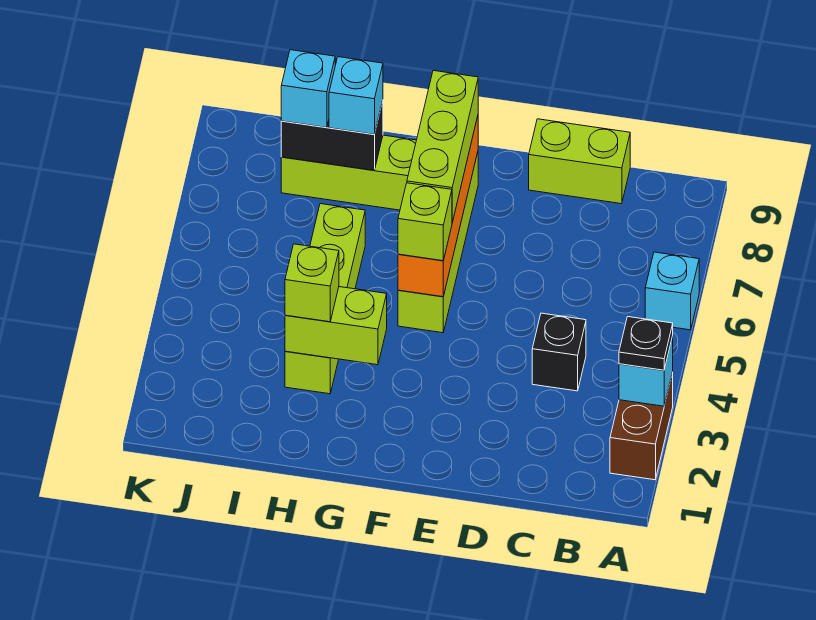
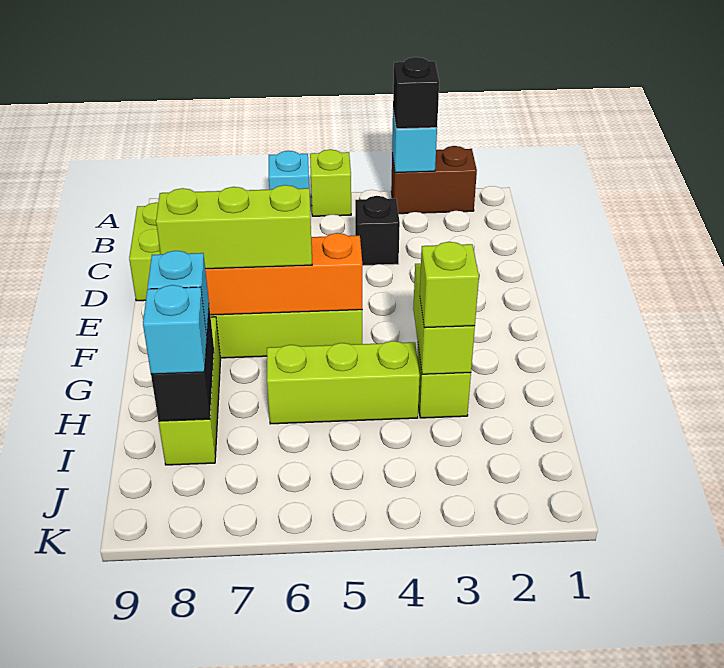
black plate A3 level 3 -> black brick A3 level 3
lime brick F5 level 3 -> lime brick A5 level 1

